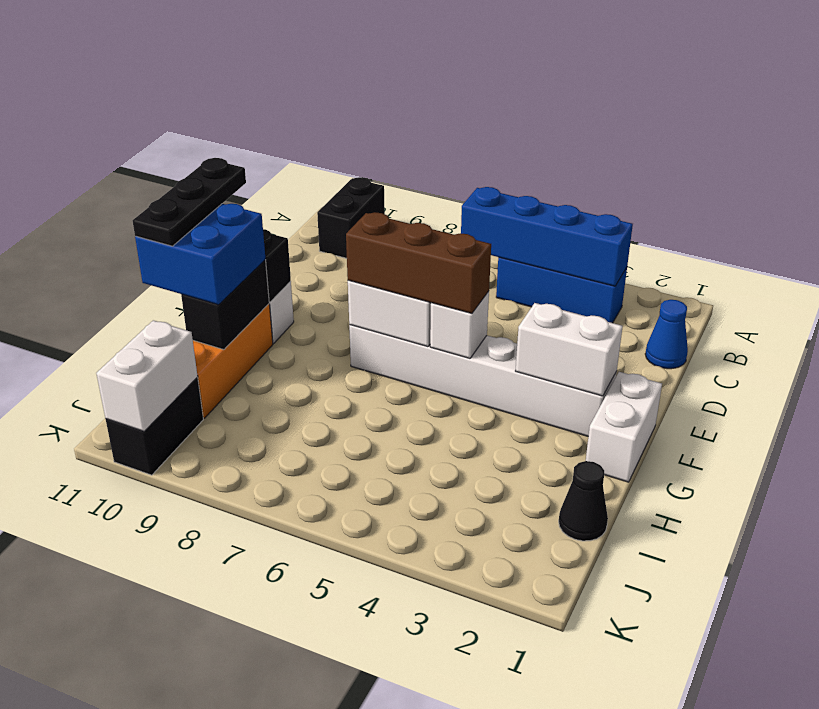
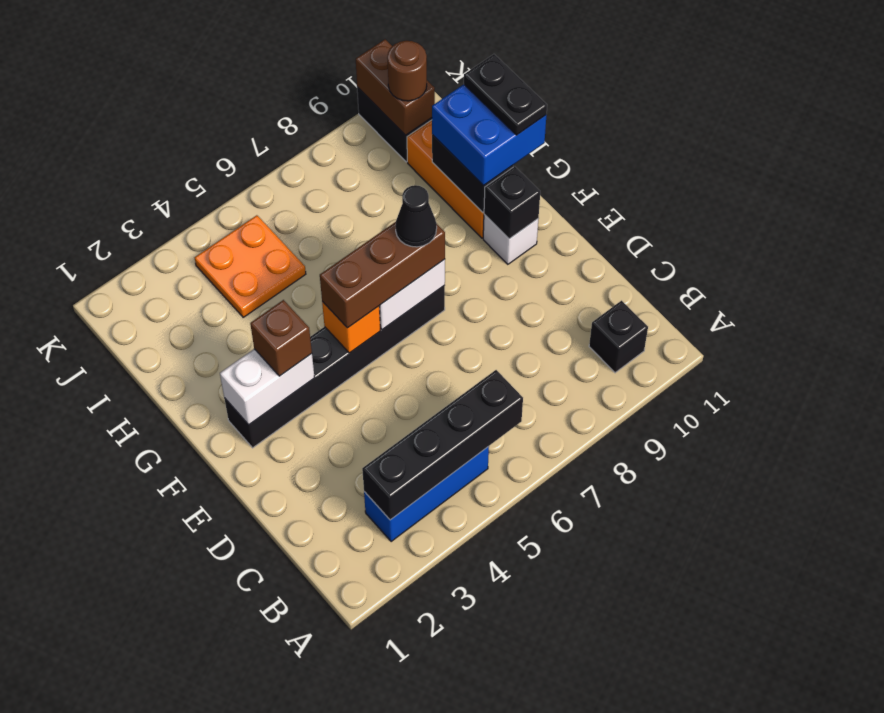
black brick A10:B10 level 1 -> black brick B10 level 1
blue brick B3:B6 level 2 -> black brick B3:B6 level 2
blue cone C1 level 1 -> none
white brick F1:G1 level 1 -> none
white brick F2:F7 level 1 -> black brick F2:F7 level 1
none -> brown brick F3 level 3
white brick F5 level 2 -> orange brick F5 level 2
black plate F11:H11 level 4 -> black plate G11:H11 level 4
black cone I1 level 1 -> black cone F7 level 4
none -> orange plate I4:J5 level 1
white brick J10:K10 level 2 -> brown brick J10:K10 level 2
none -> brown round brick J10 level 3

